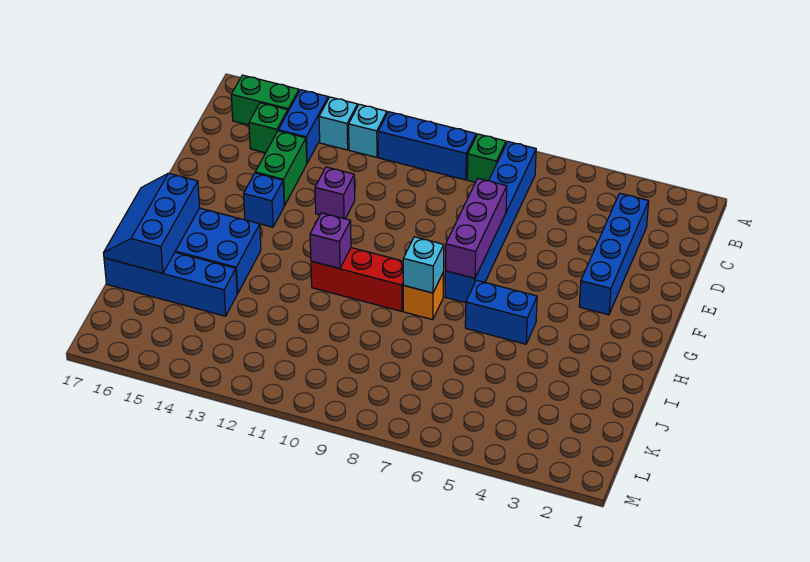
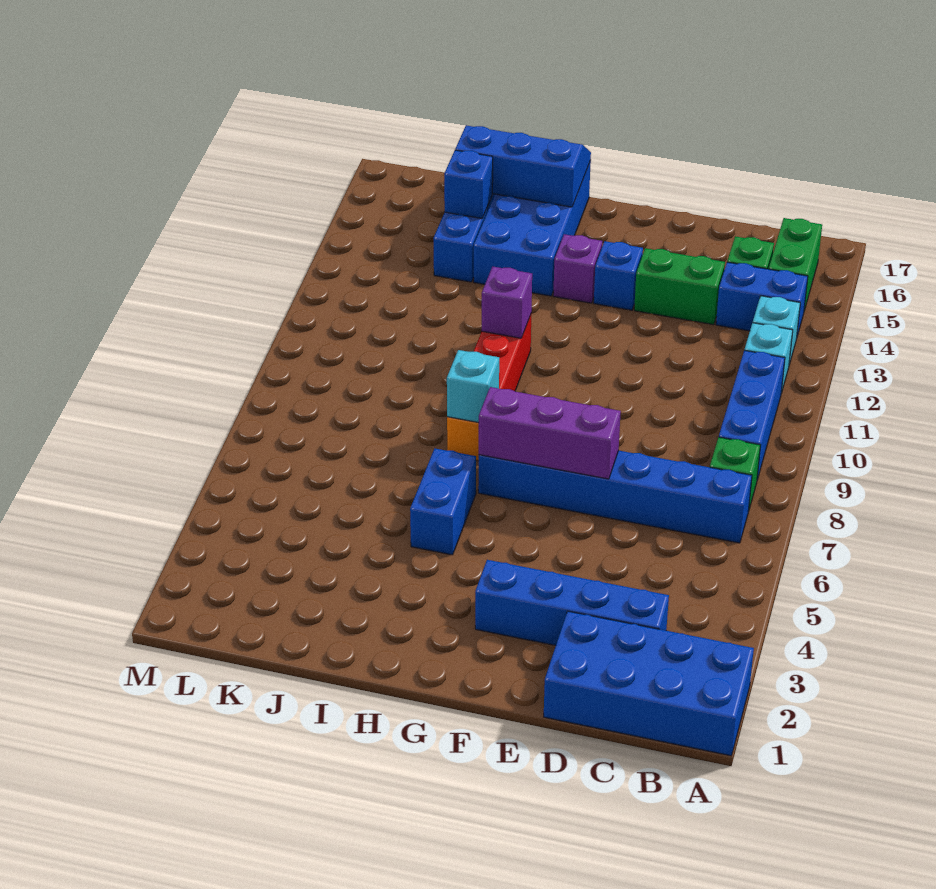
none -> blue brick A1:D2 level 1
purple brick E12 level 1 -> purple brick G14 level 1
none -> blue brick J15 level 2

